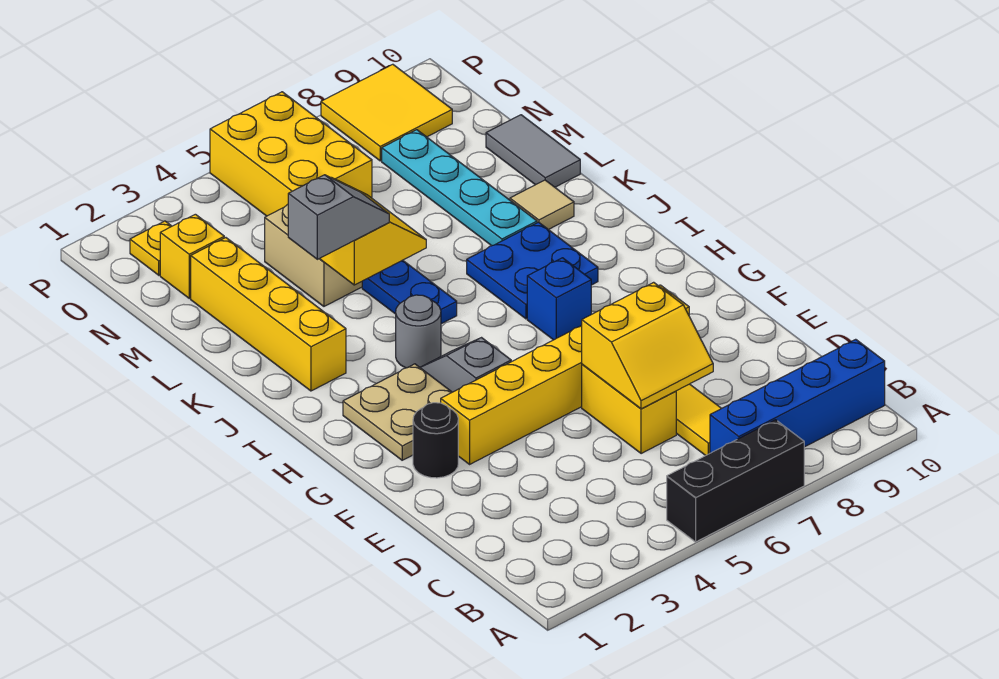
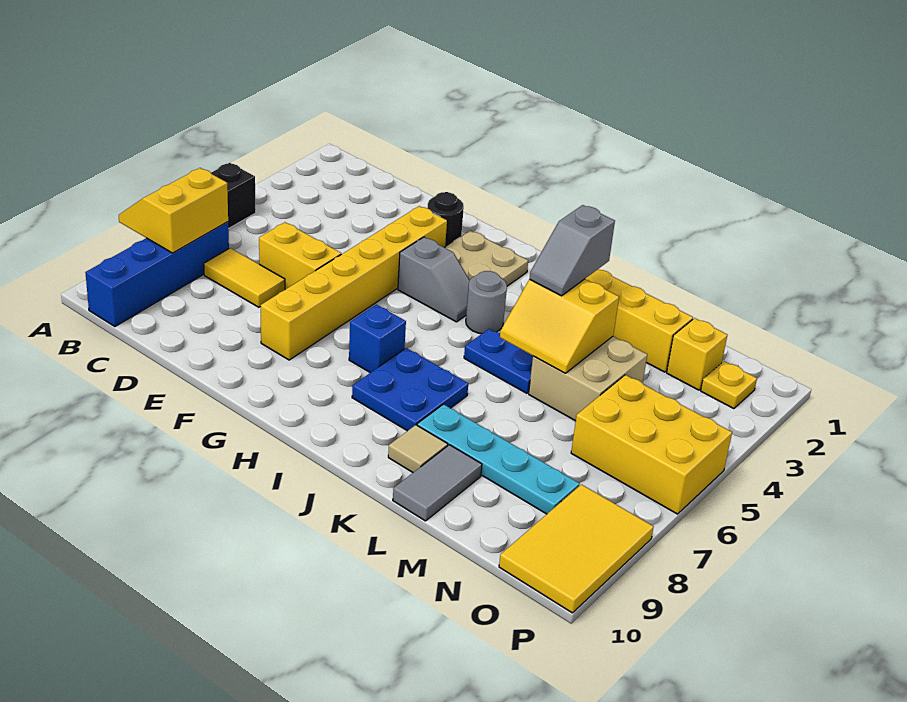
yellow slope D6:E7 level 2 top E -> yellow slope A7:B8 level 2 top B
grey tile L10:M10 level 1 -> grey tile L9:L10 level 1
yellow tile O8:P9 level 1 -> yellow tile O8:P10 level 1

